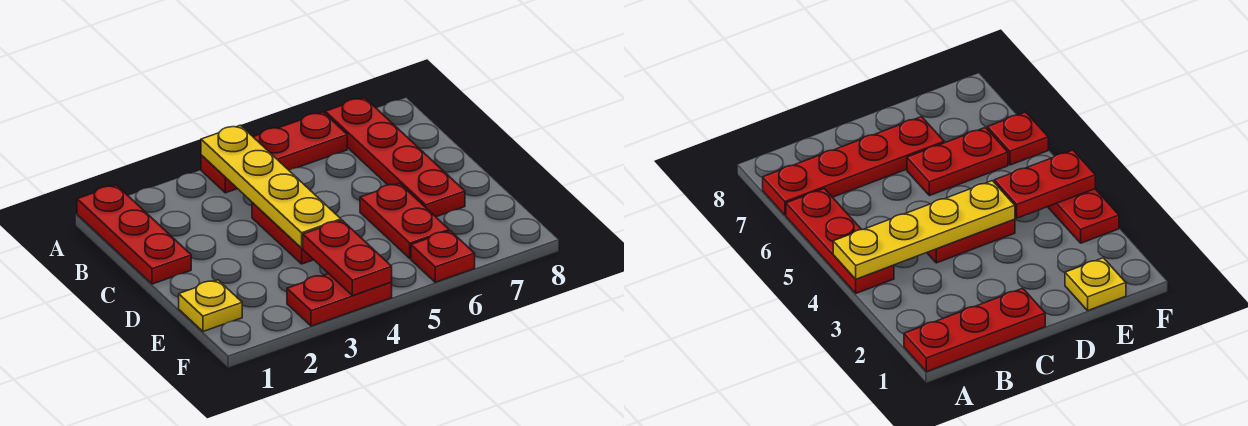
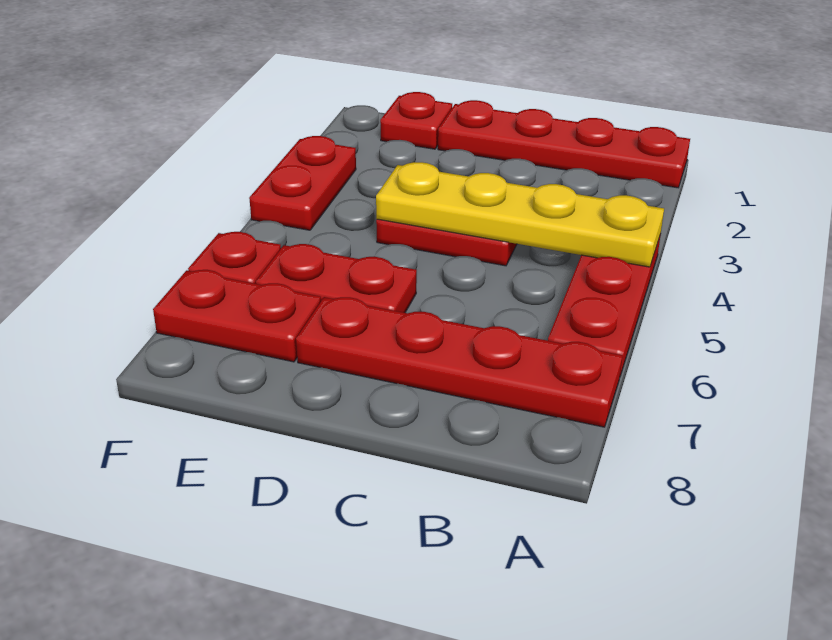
red plate A1:C1 level 1 -> red plate A1:D1 level 1
yellow plate E1 level 1 -> red plate E1 level 1
red plate E4:F4 level 2 -> red plate E7:F7 level 1

